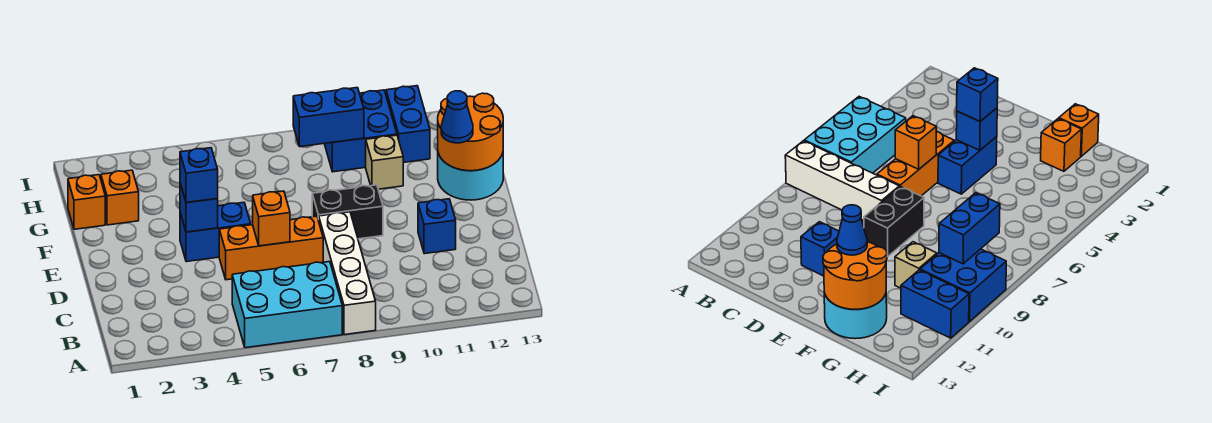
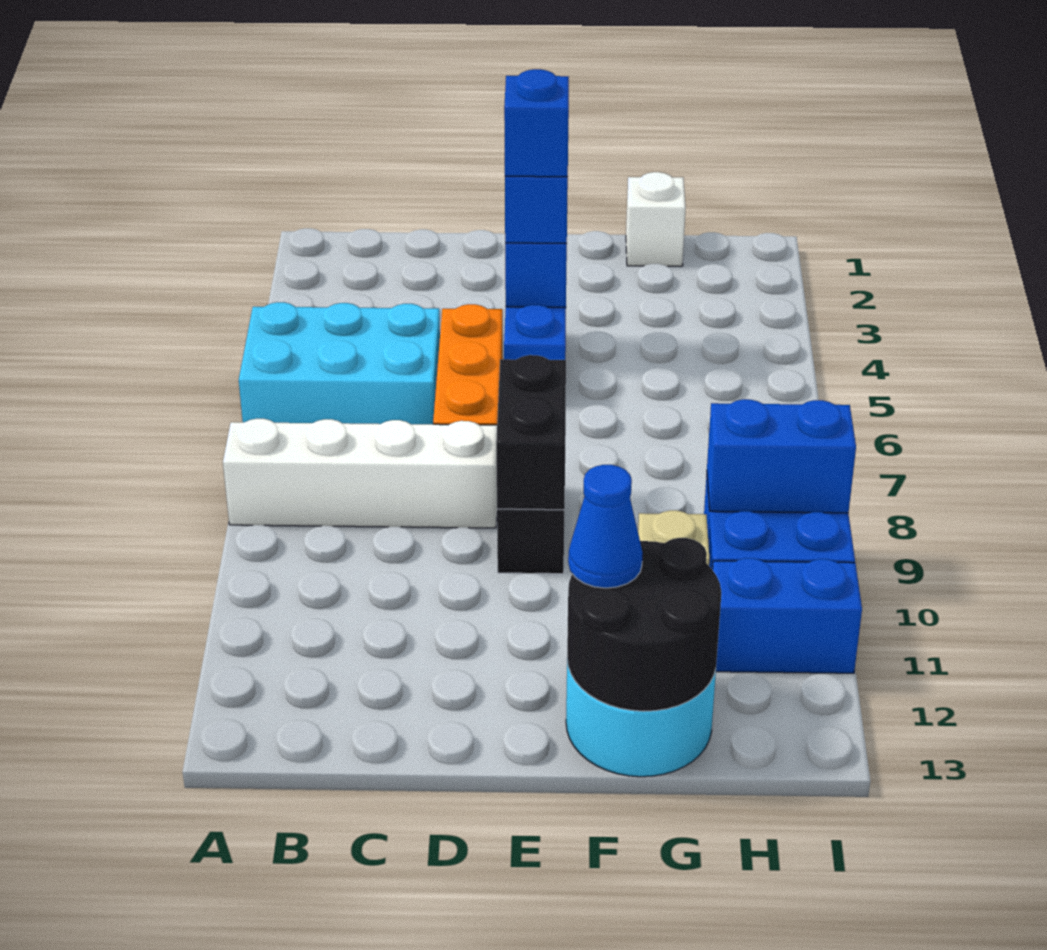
cyan brick A5:B7 level 1 -> cyan brick A5:C6 level 1
orange brick D6 level 2 -> none
blue brick D11 level 1 -> blue brick E4 level 4
none -> black brick E8:E9 level 2
orange round brick F12:G13 level 2 -> black round brick F12:G13 level 2
orange brick G1 level 1 -> white brick G1 level 1
orange brick G2 level 1 -> none
blue brick H8:H9 level 2 -> blue brick H9:I9 level 2

